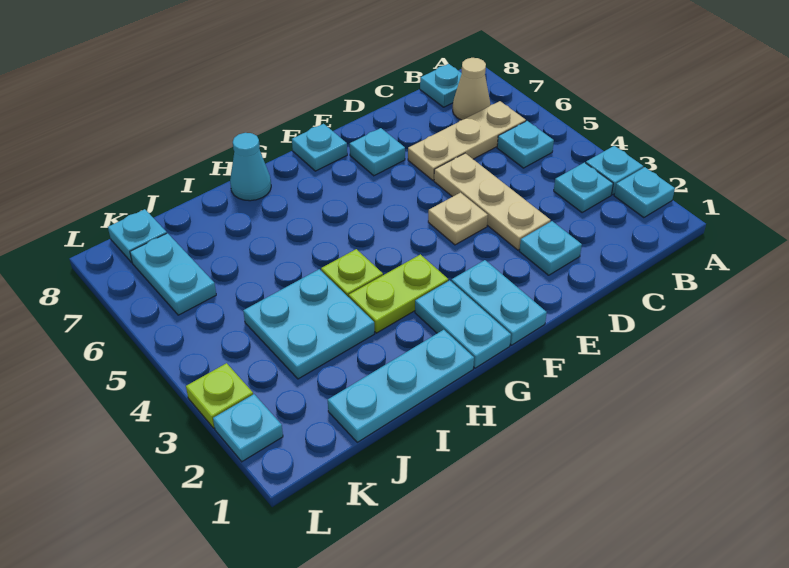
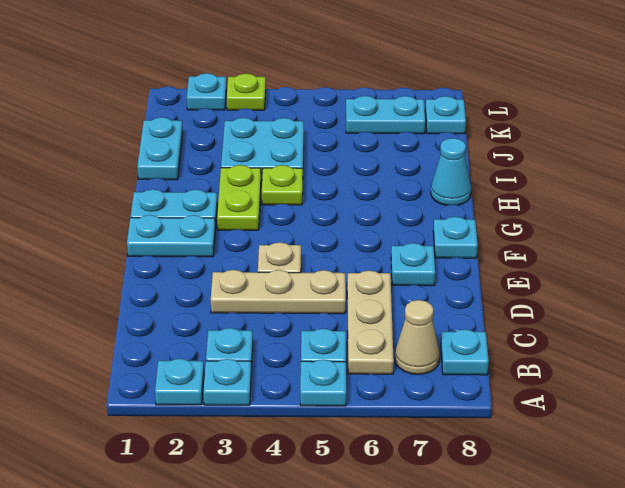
cyan plate D2 level 1 -> cyan plate A5 level 1
cyan plate H1:J1 level 1 -> cyan plate I1:J1 level 1

